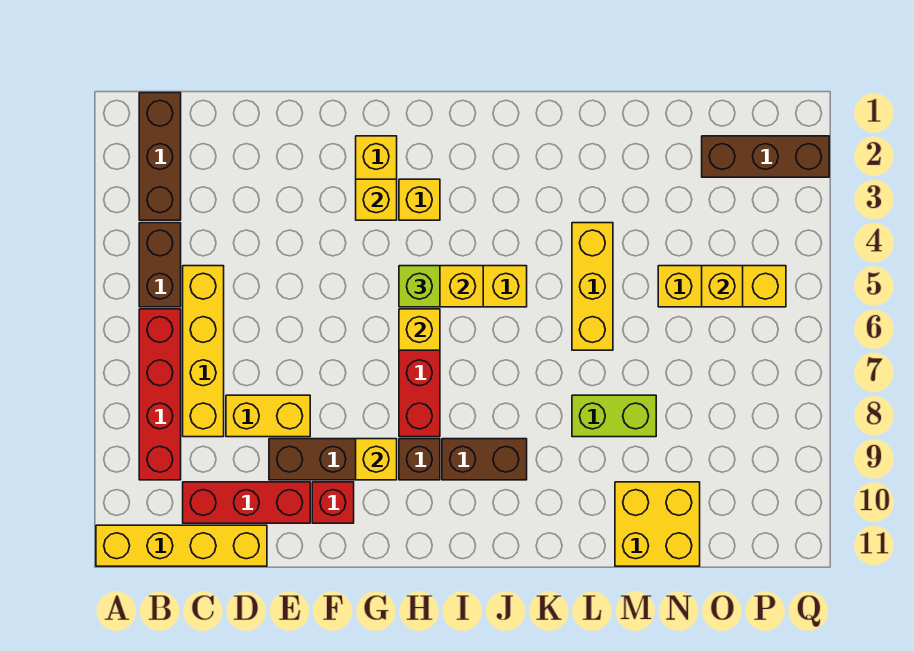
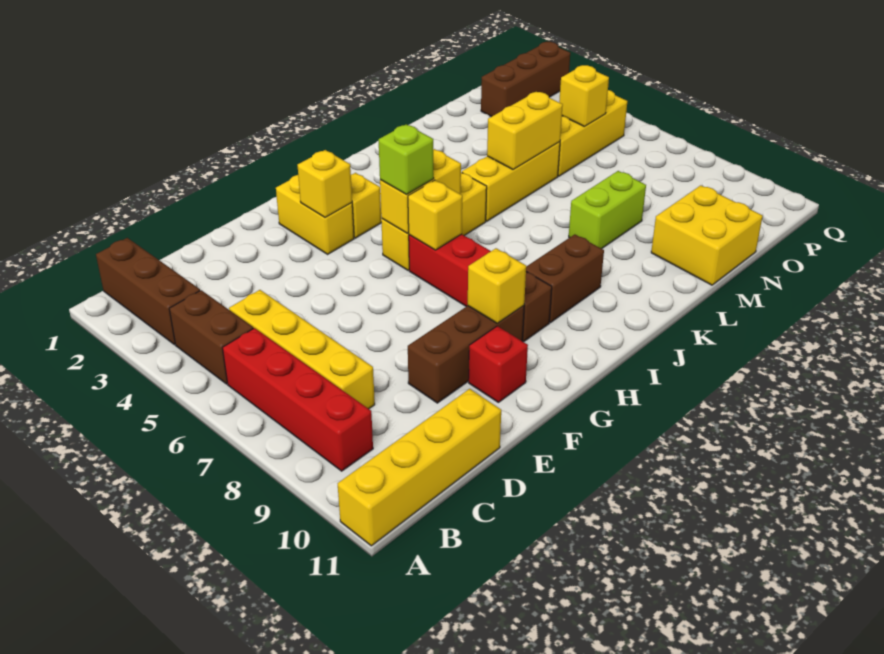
red brick C10:E10 level 1 -> none
yellow brick D8:E8 level 1 -> yellow brick L5:M5 level 2
yellow brick L4:L6 level 1 -> yellow brick K5:M5 level 1

